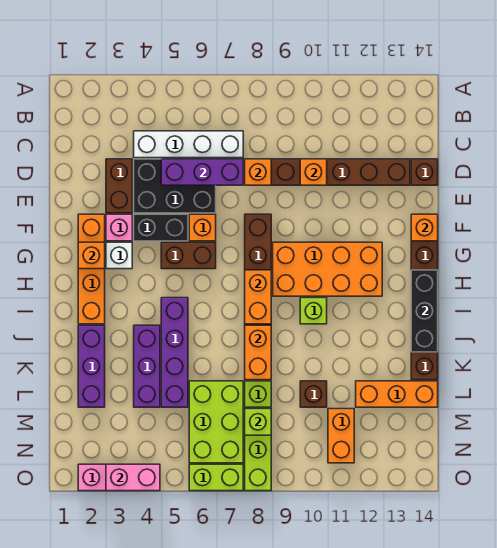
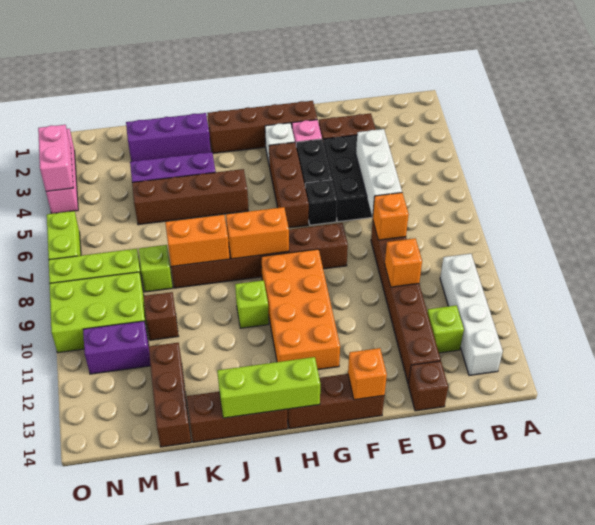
white brick C4:C7 level 1 -> white brick B10:B13 level 1
purple brick D5:D7 level 2 -> white brick D5:D7 level 2
orange brick F2:I2 level 1 -> brown brick F2:I2 level 1
orange brick F6 level 1 -> black brick F6 level 1
orange brick G2 level 2 -> none
brown brick G5:G6 level 1 -> brown brick G4:G6 level 1
black brick H14:J14 level 2 -> lime brick H14:J14 level 2
purple brick I5:L5 level 1 -> brown brick I5:L5 level 1
lime brick L6:N7 level 1 -> lime brick M9:O10 level 1
orange brick L12:L14 level 1 -> brown brick L12:L14 level 1
lime brick M8 level 2 -> lime brick C12 level 1
orange brick M11:N11 level 1 -> purple brick M11:N11 level 1

